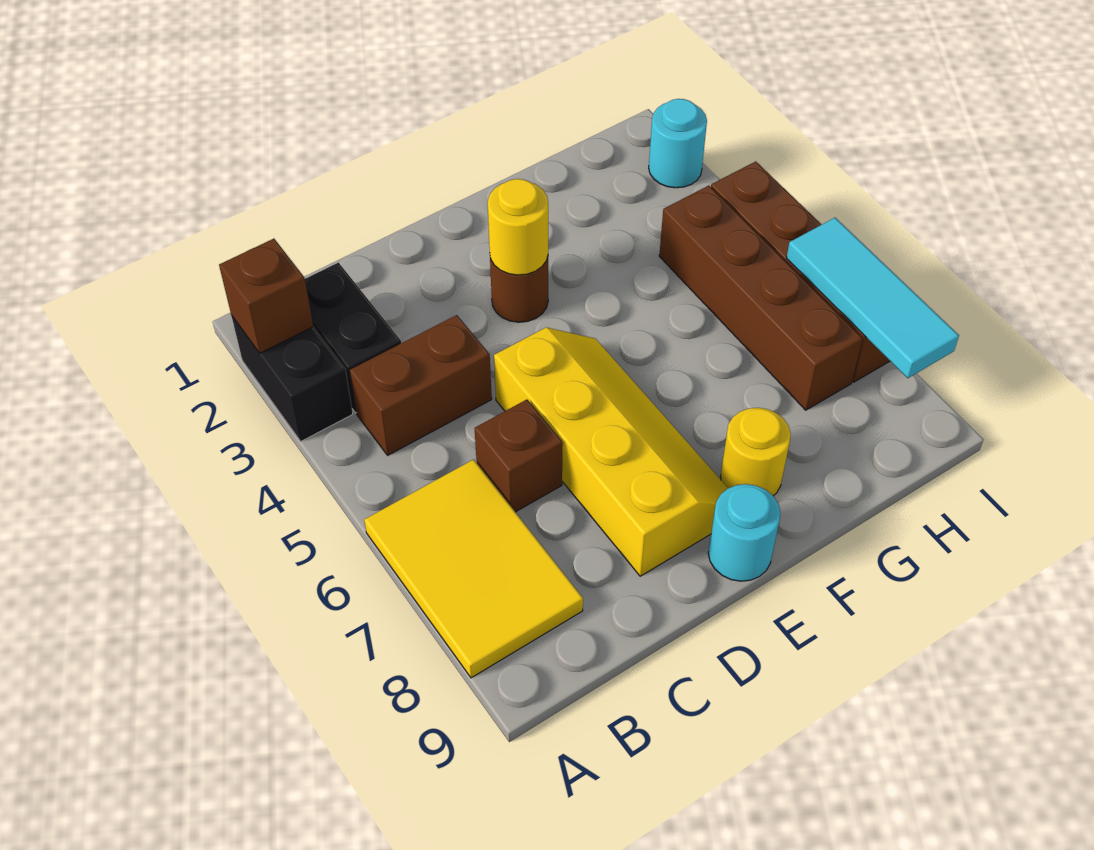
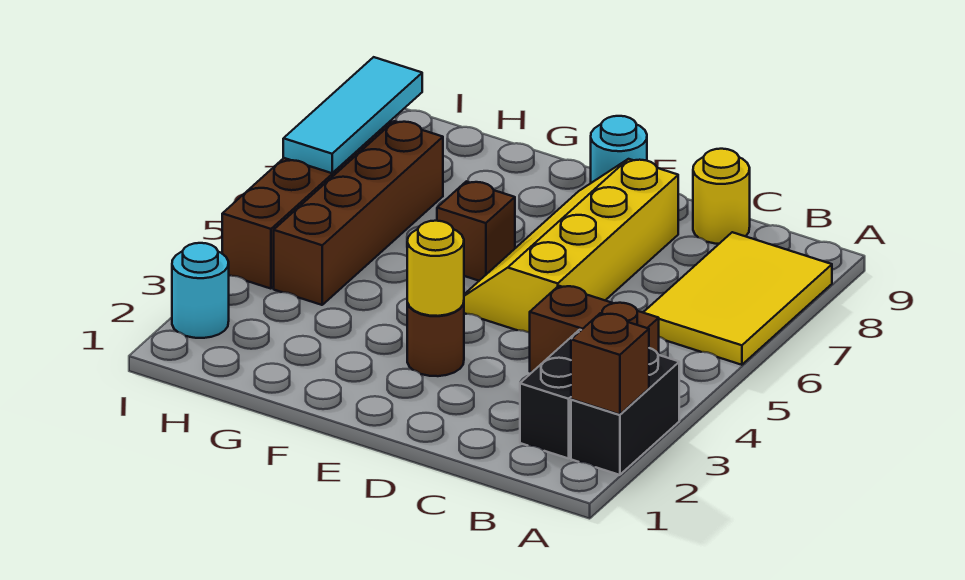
brown brick C6 level 1 -> brown brick F6 level 1
yellow round brick F8 level 1 -> yellow round brick C9 level 1

